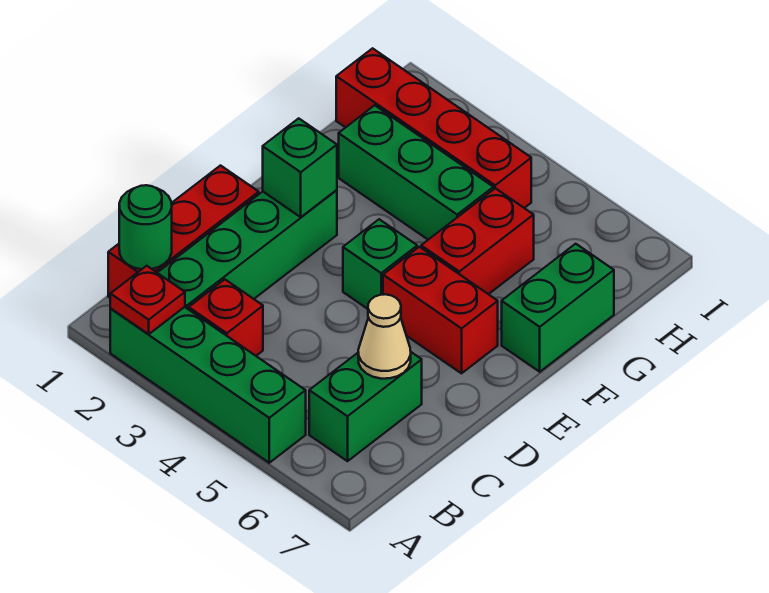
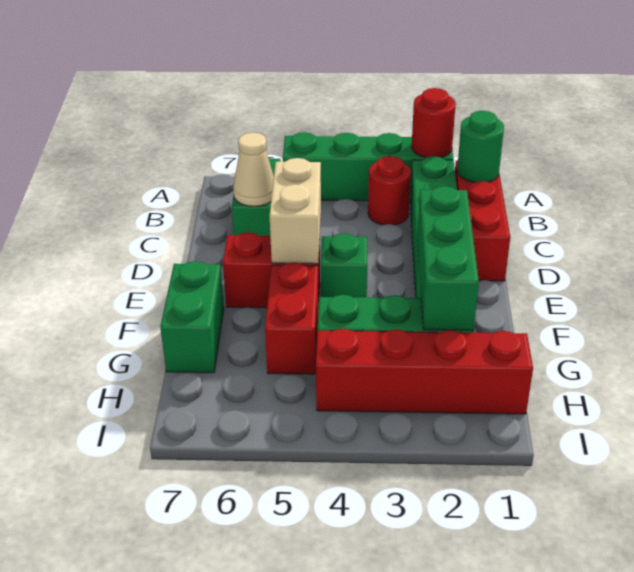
red plate A2 level 2 -> red round brick A2 level 2
red brick B3 level 1 -> red round brick B3 level 1
none -> tan brick D5:E5 level 2
green brick E2 level 2 -> green brick E2:G2 level 2

